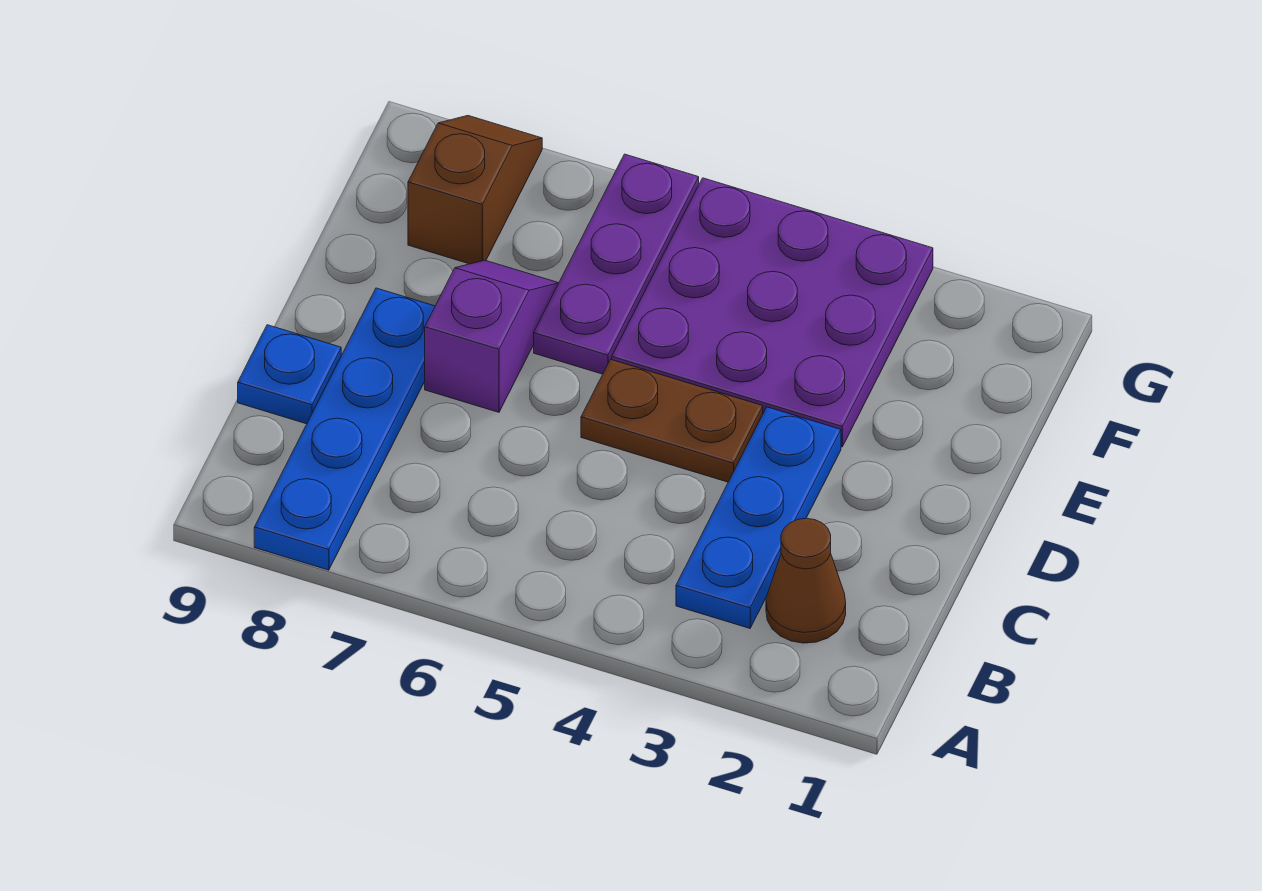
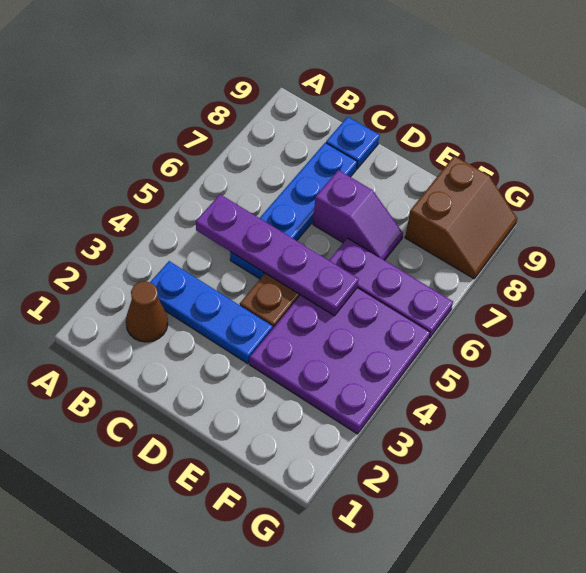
blue plate A8:D8 level 1 -> blue plate C5:C8 level 1
none -> purple plate B5:E5 level 2
brown slope F8:G8 level 1 top F -> brown slope F8:G9 level 1 top F

